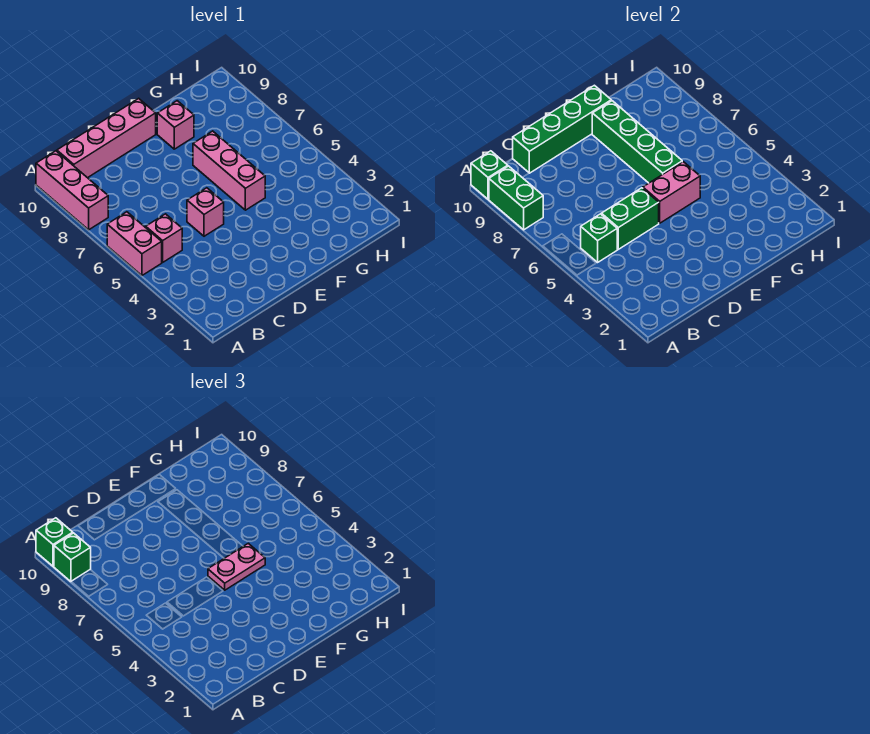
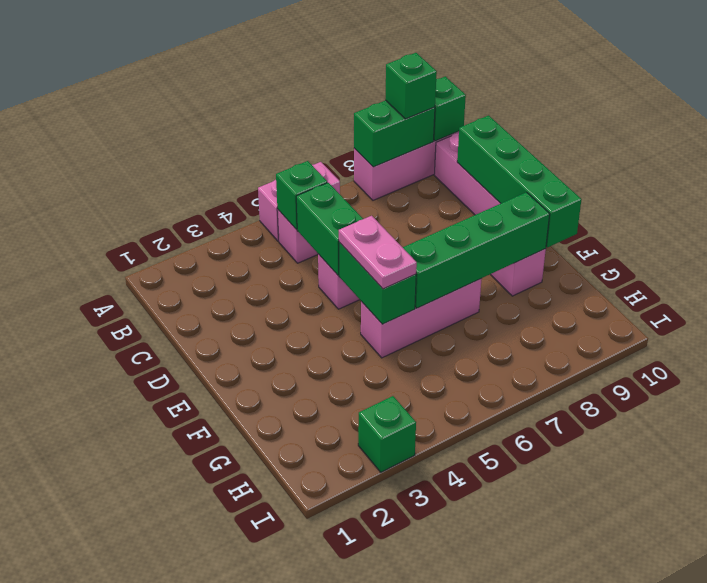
green brick A10 level 3 -> green brick I3 level 1
pink brick E5:F5 level 2 -> green brick E5:F5 level 2

